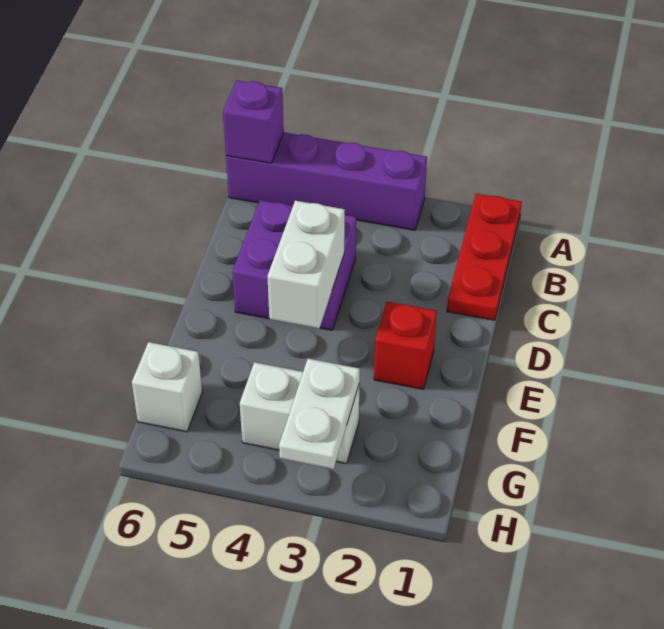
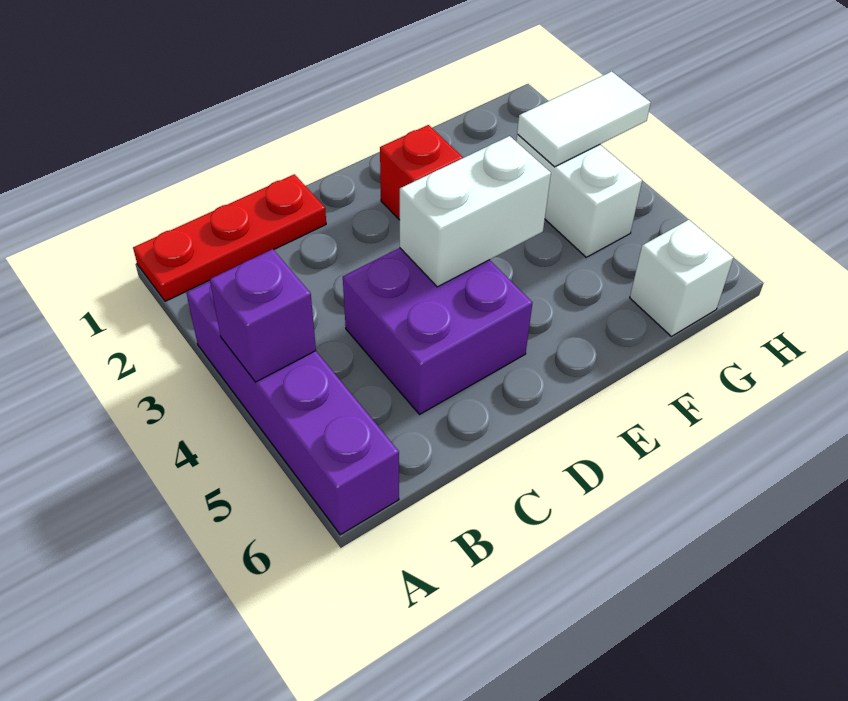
purple brick A6 level 2 -> purple brick A4 level 2
white plate G3:H3 level 2 -> white tile G3:H3 level 2

